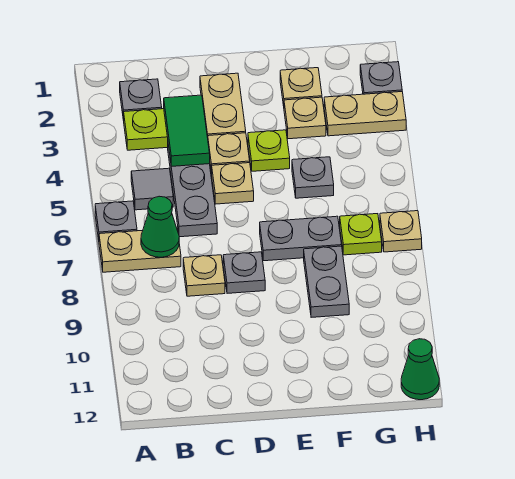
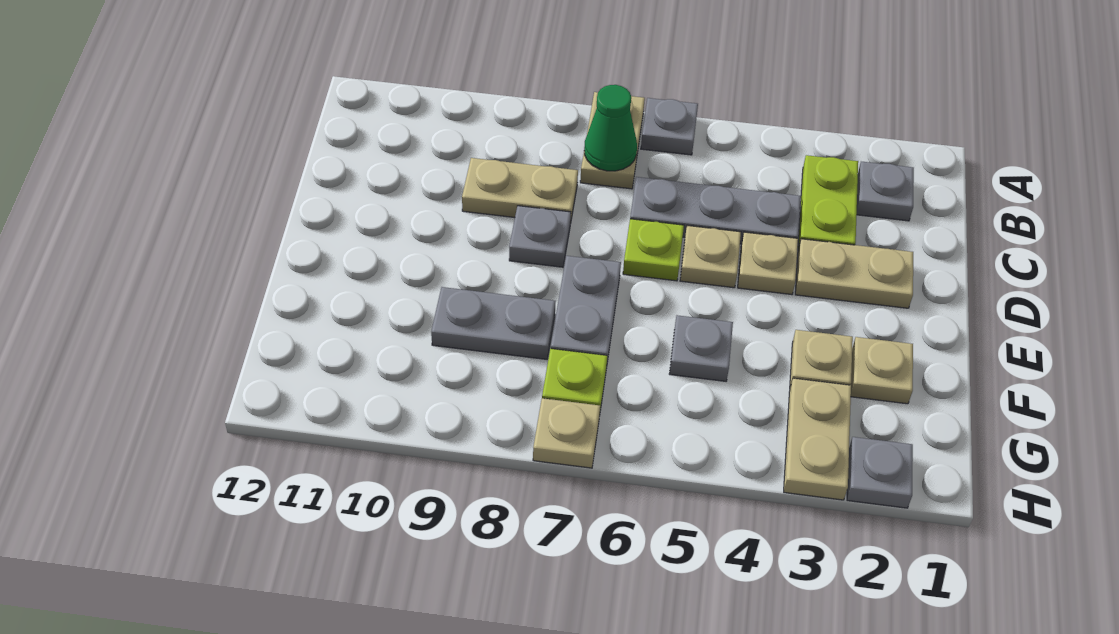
grey tile B5 level 1 -> none
green tile C3:C4 level 2 -> none
tan plate C8 level 1 -> tan plate C8:C9 level 1
lime plate E4 level 1 -> lime plate D6 level 1
green cone H12 level 1 -> none

